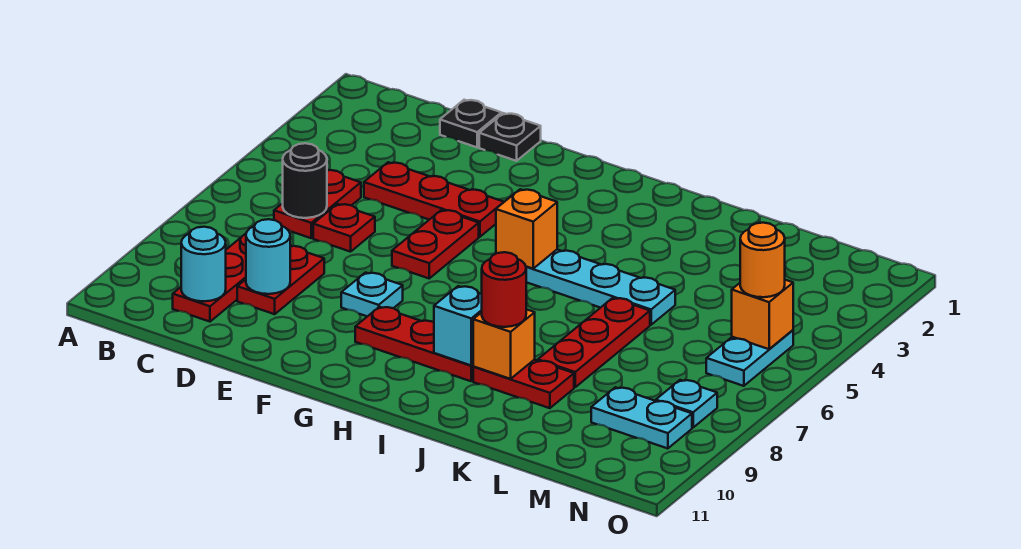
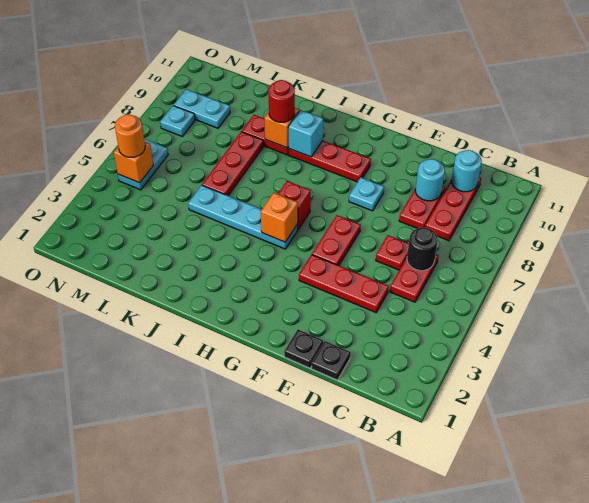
none -> red brick H6 level 1

